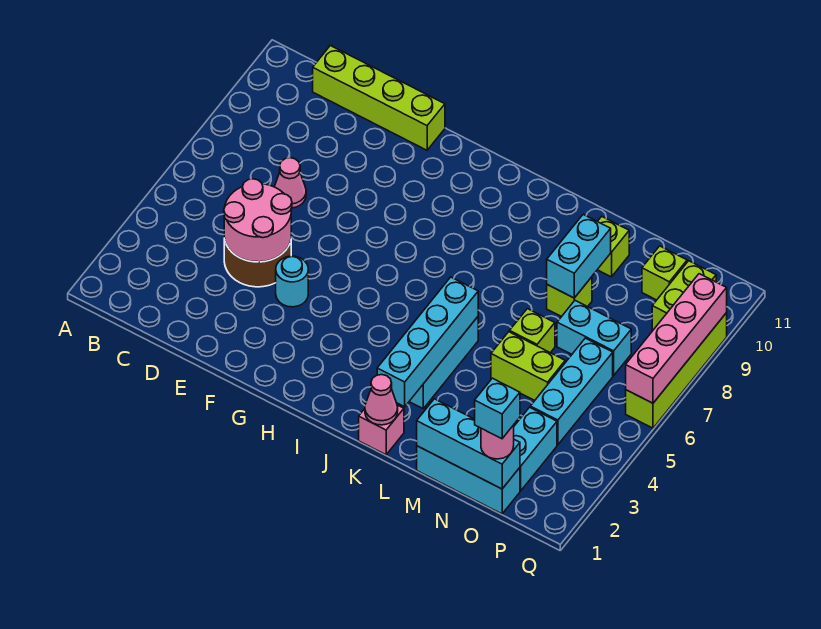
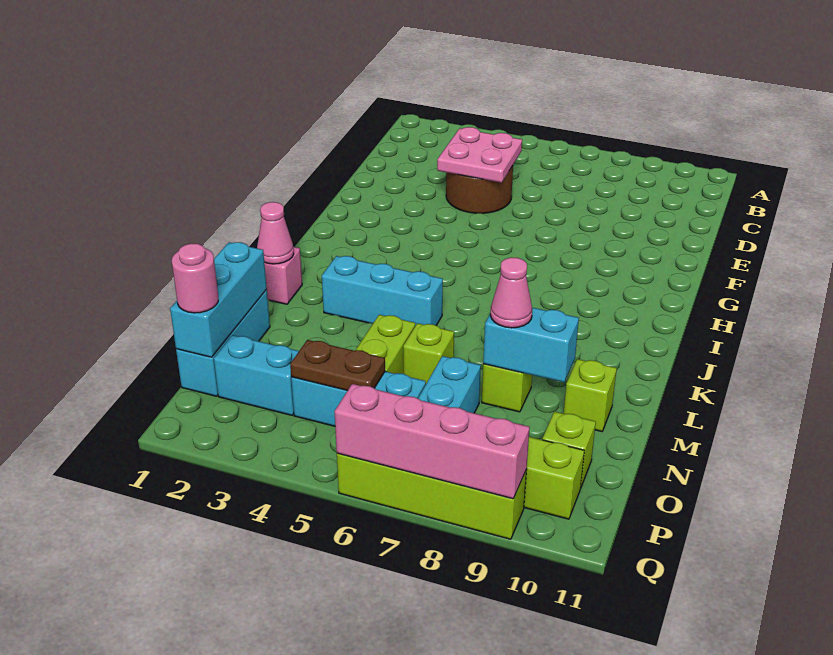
lime brick C11:F11 level 1 -> none
pink round brick D4:E5 level 2 -> pink plate D4:E5 level 2
pink cone D7 level 1 -> pink cone M8 level 3
cyan round brick F4 level 1 -> none
cyan brick K2:K5 level 2 -> none
cyan brick O1 level 4 -> none
none -> brown plate O4:O5 level 2

